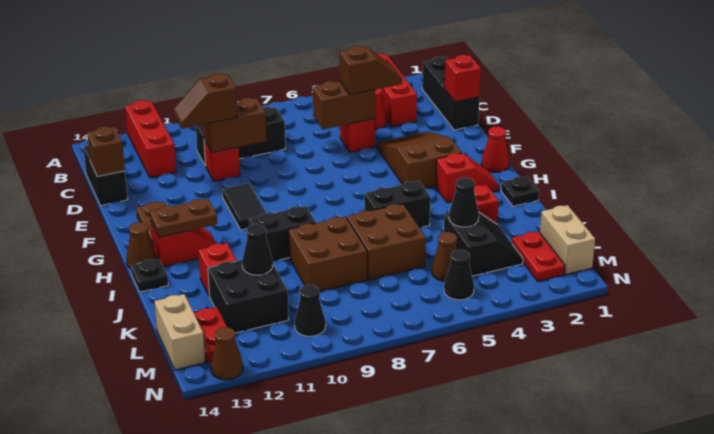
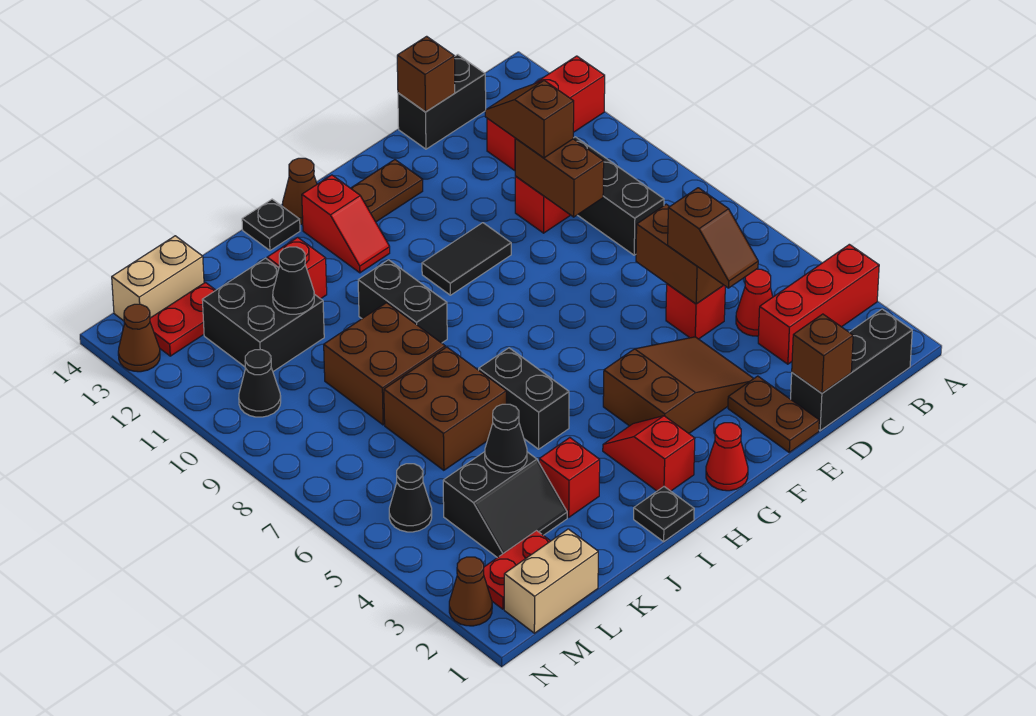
red brick D1 level 2 -> brown brick D1 level 2
red slope H2:H3 level 1 top 3 -> red slope H2:H3 level 1 top 2
brown plate H12:H13 level 2 -> brown plate E1:E2 level 1
brown cone L5 level 1 -> brown cone N2 level 1

